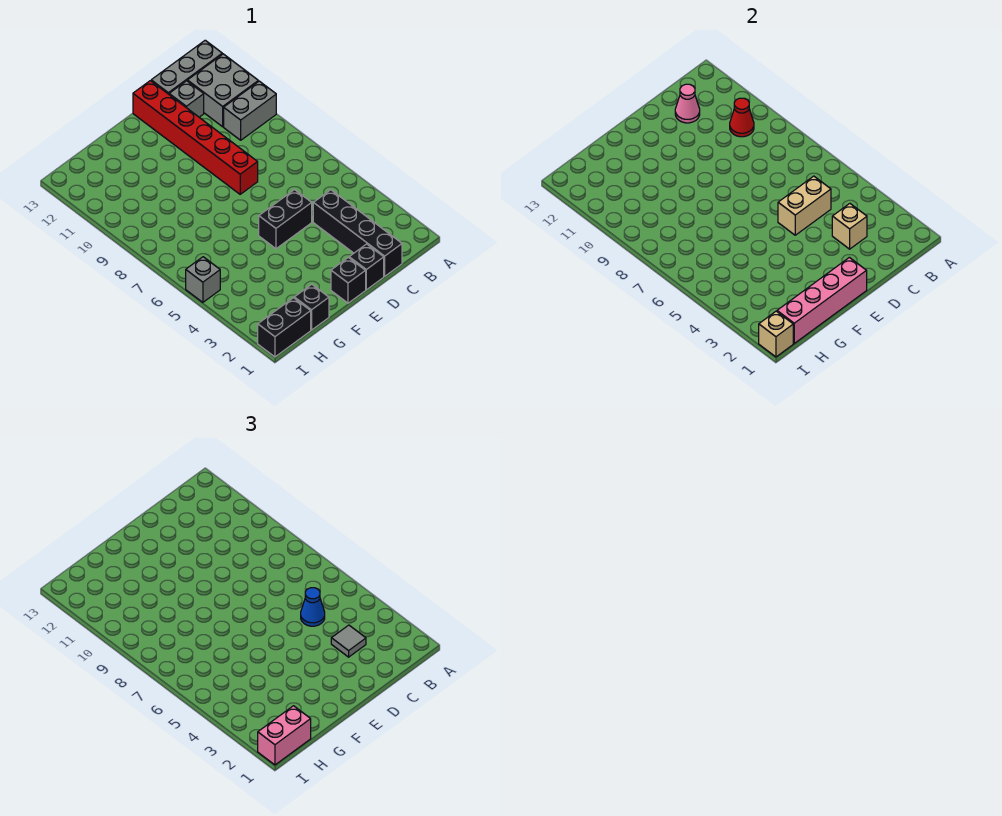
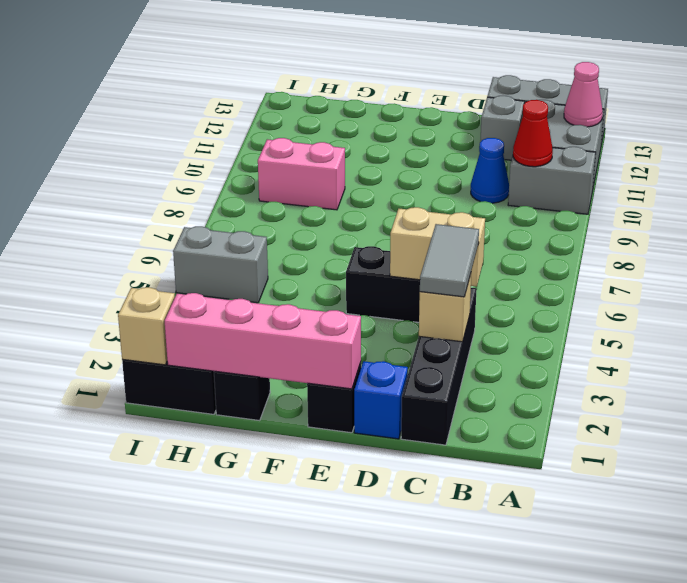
grey tile C3 level 3 -> grey tile C3:C4 level 3
blue cone C5 level 3 -> blue cone C10 level 1
pink cone C12 level 2 -> pink cone A12 level 2
black brick D1 level 1 -> blue brick D1 level 1
red brick D8:D13 level 1 -> none
pink brick H1:I1 level 3 -> pink brick G9:H9 level 1
grey brick I5 level 1 -> grey brick H5:I5 level 1

